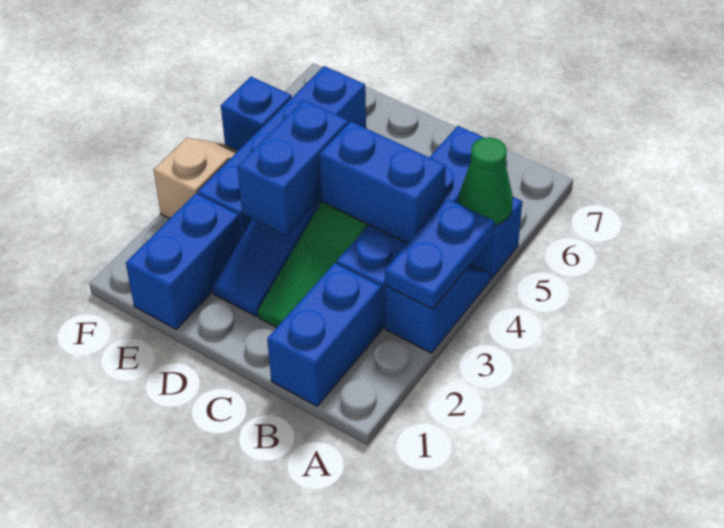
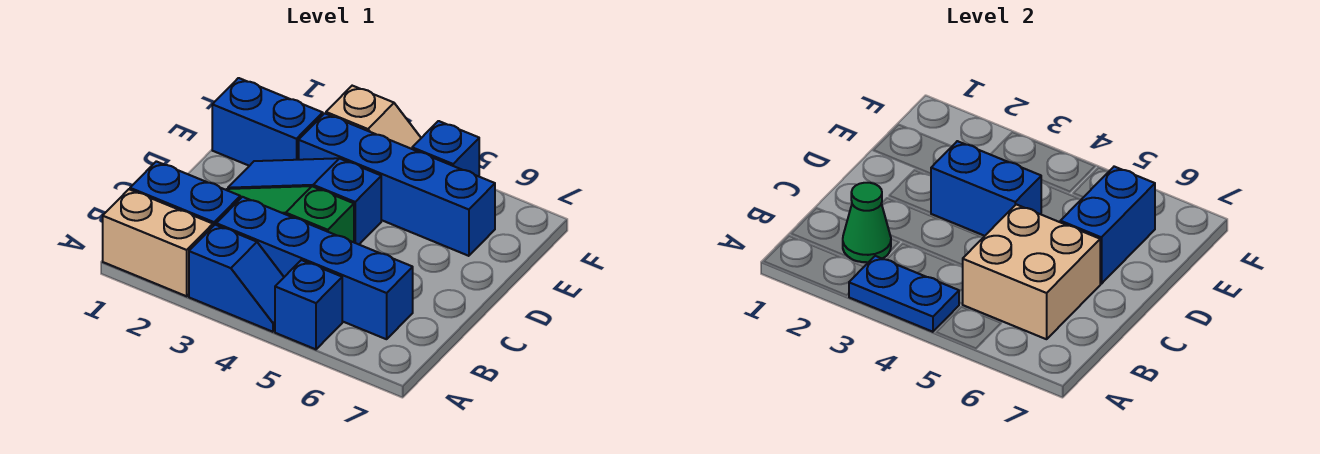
none -> tan brick A1:A2 level 1
green cone A5 level 2 -> green cone B2 level 2
blue brick B4:C4 level 2 -> blue brick D6:E6 level 2
none -> tan brick B5:C6 level 2

